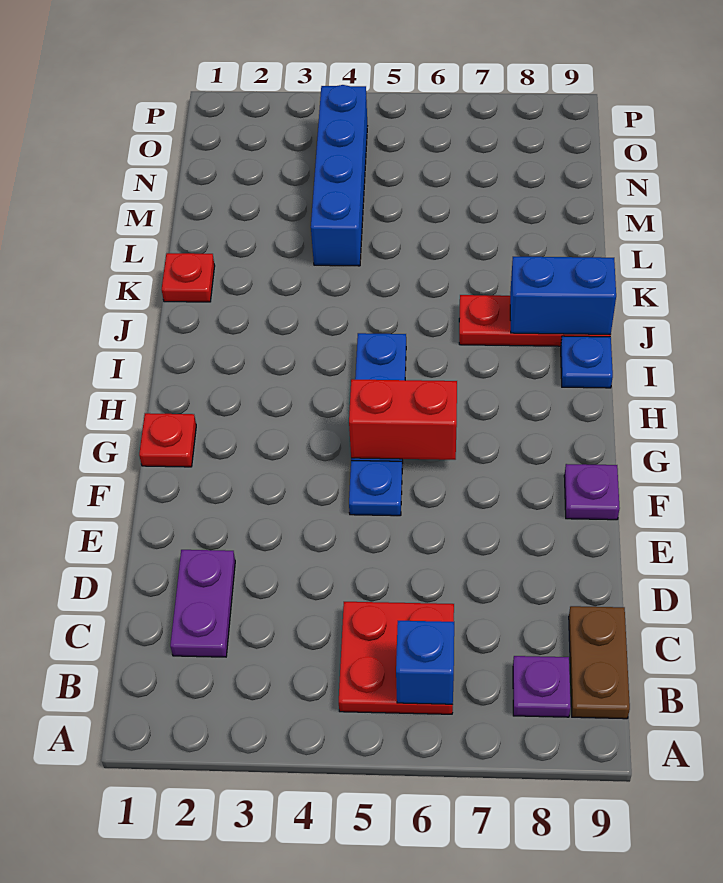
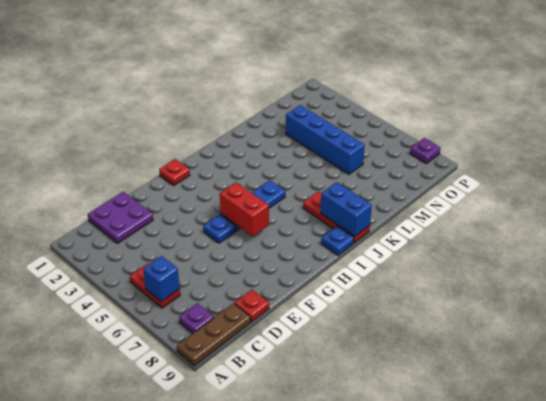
red plate B5:C6 level 1 -> red plate B5:B6 level 1
brown plate B9:C9 level 1 -> brown plate A9:C9 level 1
purple plate C2:D2 level 1 -> purple plate C1:D2 level 1
purple plate F9 level 1 -> purple plate P8 level 1
red plate K1 level 1 -> red plate D9 level 1
blue brick L4:O4 level 1 -> blue brick M3:M6 level 1

